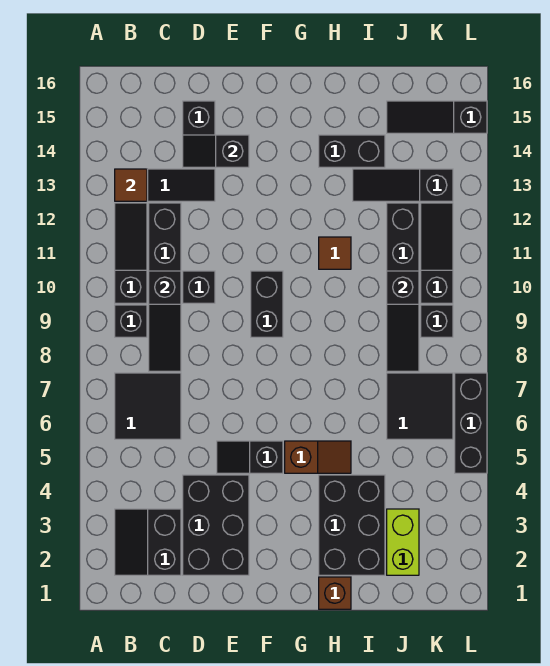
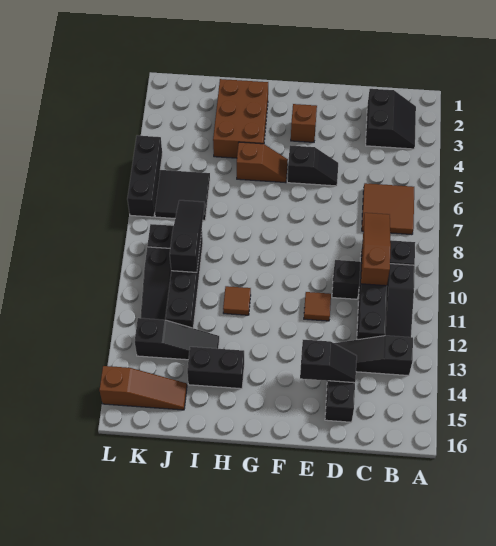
black tile B6:C7 level 1 -> brown tile B6:C7 level 1
brown tile B13 level 2 -> brown tile E11 level 1
black slope C8:C10 level 2 top 10 -> brown slope C8:C10 level 2 top 10
black brick D2:E4 level 1 -> none
black brick F9:F10 level 1 -> none
brown slope G5:H5 level 1 top G -> brown slope G5:H5 level 1 top H
brown brick H1 level 1 -> brown brick F3 level 1
black brick H2:I4 level 1 -> brown brick H2:I4 level 1
lime brick J2:J3 level 1 -> none
black slope J15:L15 level 1 top L -> brown slope J15:L15 level 1 top L

